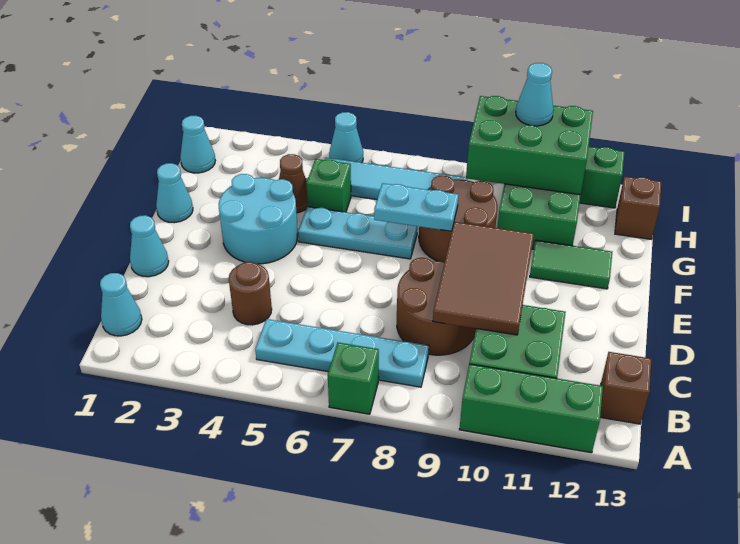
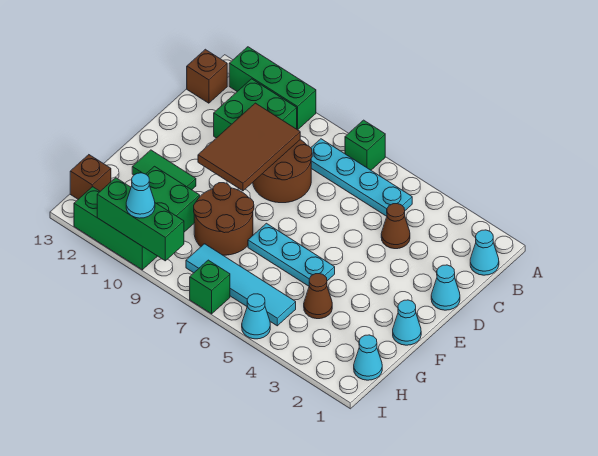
brown round brick C4 level 1 -> brown cone C4 level 1
cyan round brick E3:F4 level 1 -> none
cyan plate F7:F8 level 2 -> none
green brick G5 level 1 -> green brick I7 level 1
green brick H9:I11 level 2 -> green brick I9:I11 level 2

